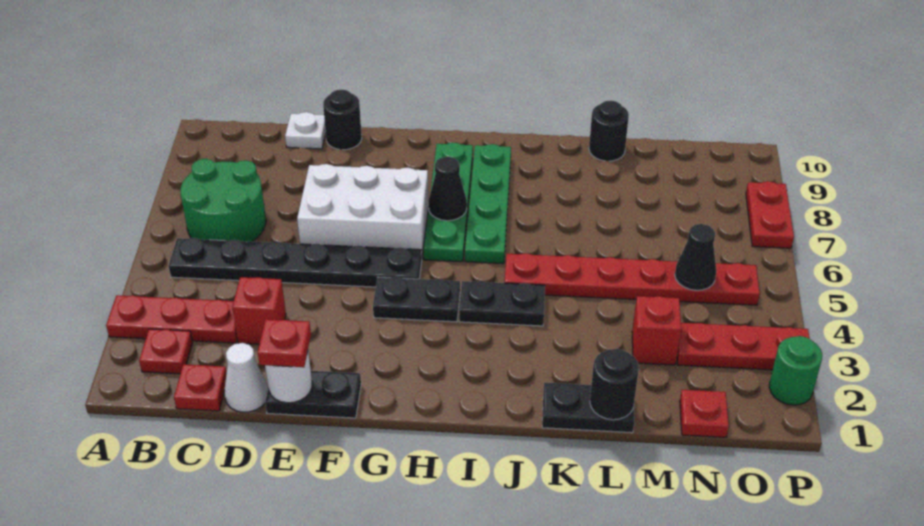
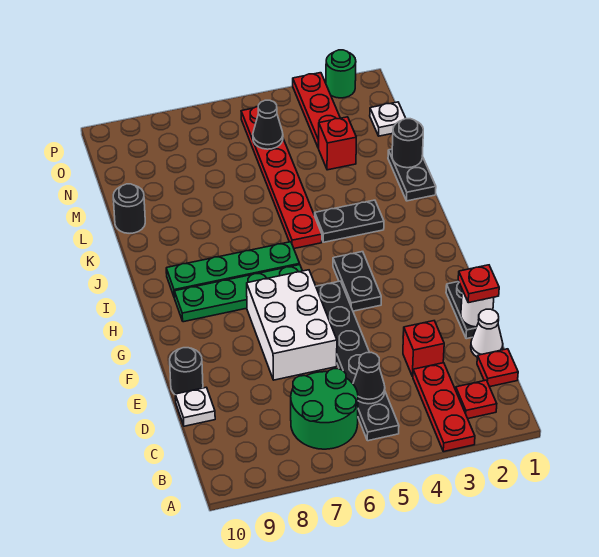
black cone H7 level 2 -> black cone C5 level 2
black plate I4:J4 level 1 -> black plate J3:J4 level 1
red plate N1 level 1 -> white plate N1 level 1
red plate P7:P8 level 1 -> none

